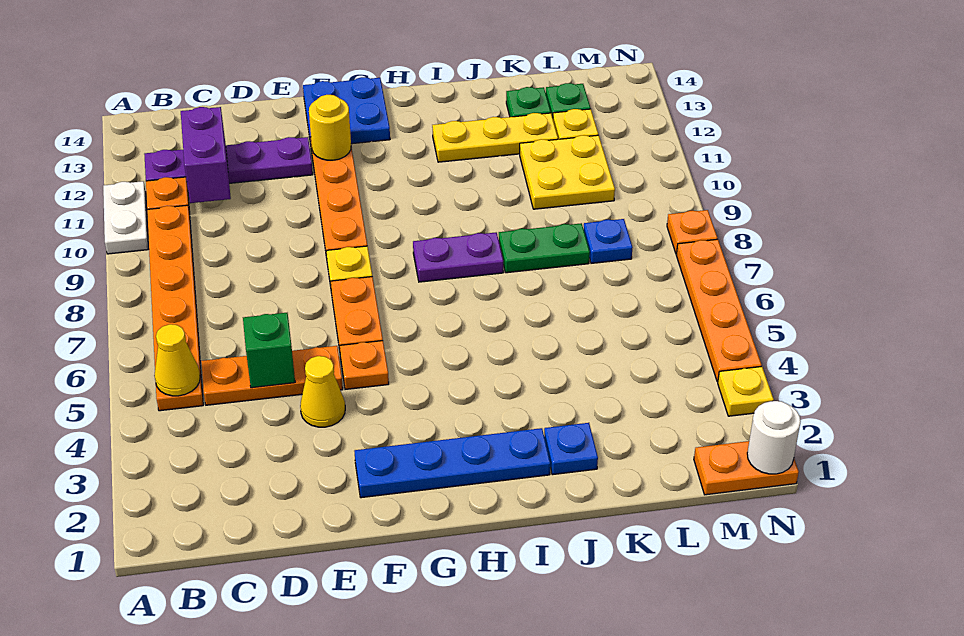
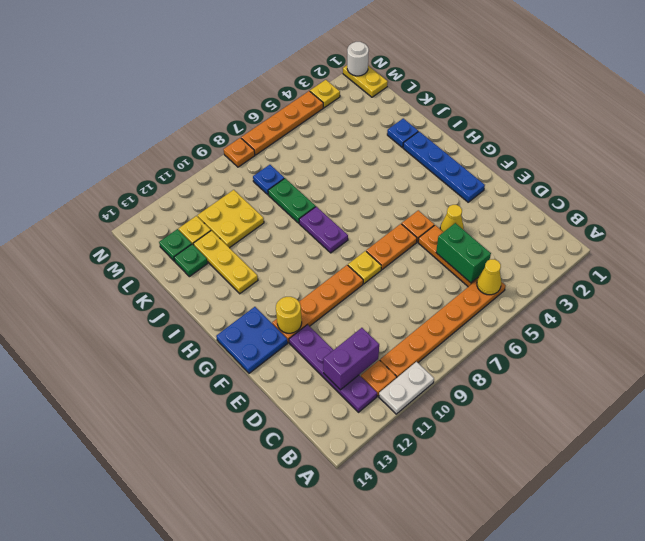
green brick D5 level 2 -> green brick C5:D5 level 2
orange plate M1:N1 level 1 -> yellow plate M1:N1 level 1

